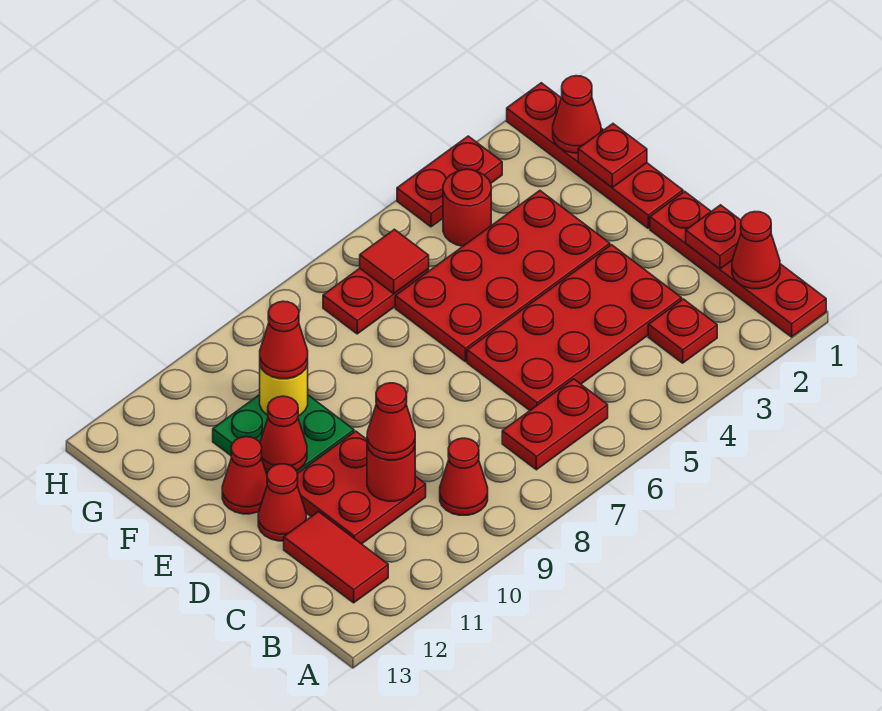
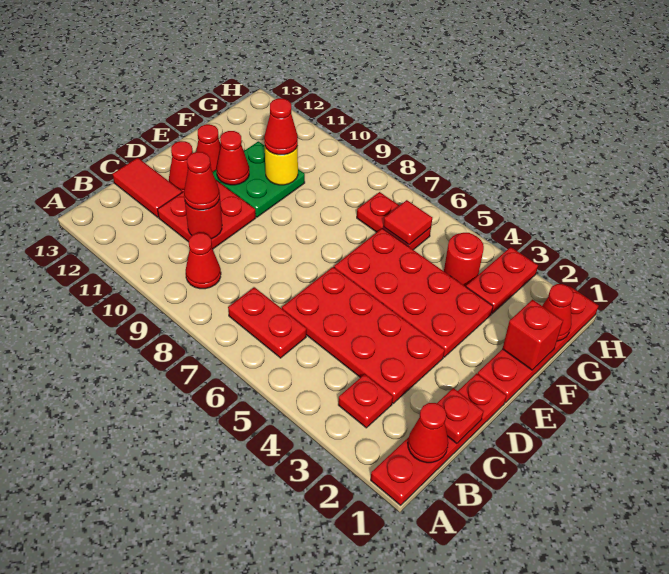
red tile B12:C12 level 1 -> red tile C12:C13 level 1
red plate F1 level 2 -> red brick F1 level 2
red plate H3:H4 level 1 -> red plate G3:H3 level 1

